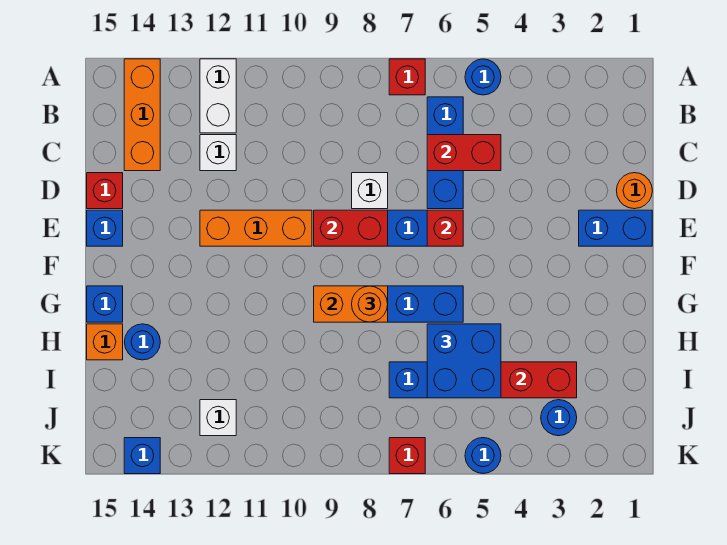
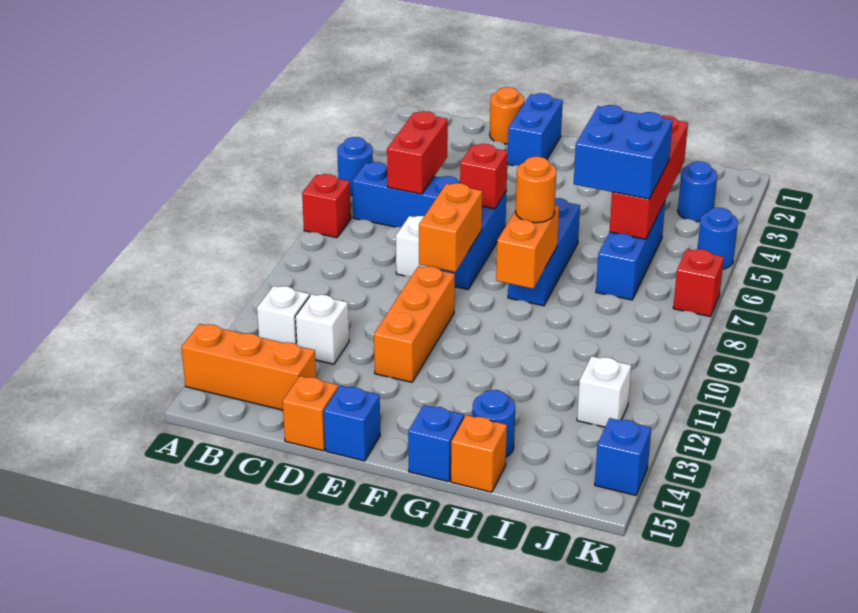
white brick A12:B12 level 1 -> white brick B12 level 1
red brick D15 level 1 -> orange brick D15 level 1
red brick E8:E9 level 2 -> orange brick E8:E9 level 2

